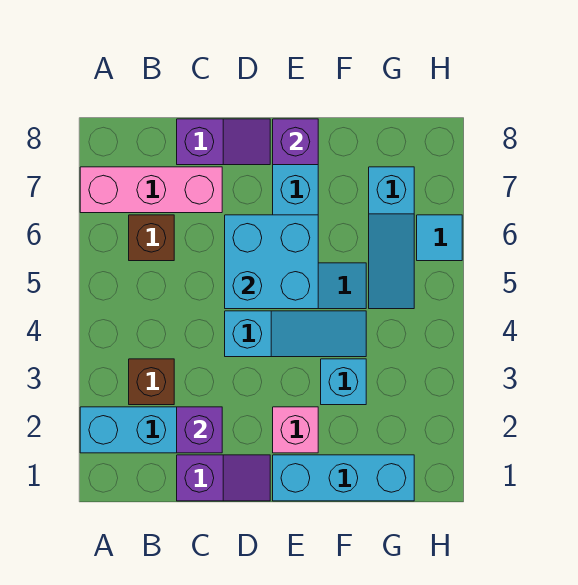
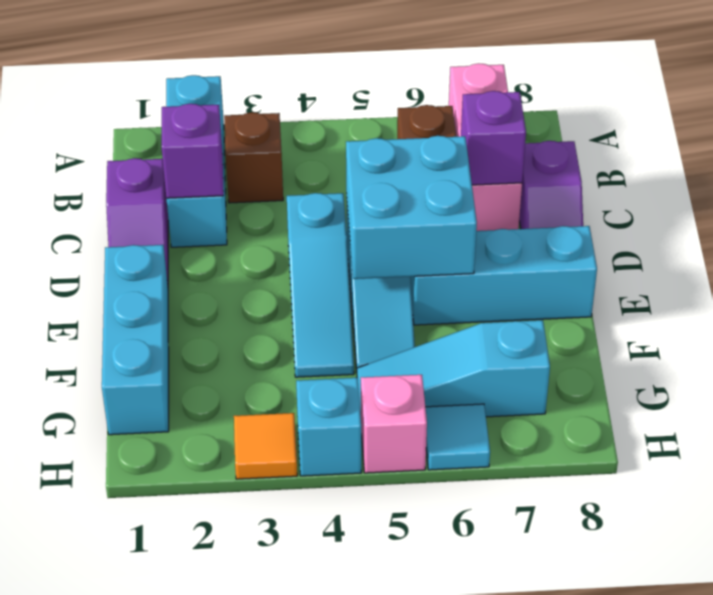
pink brick E2 level 1 -> pink brick H5 level 1
purple brick E8 level 2 -> purple brick C7 level 2
cyan brick F3 level 1 -> cyan brick H4 level 1
none -> orange tile H3 level 1

